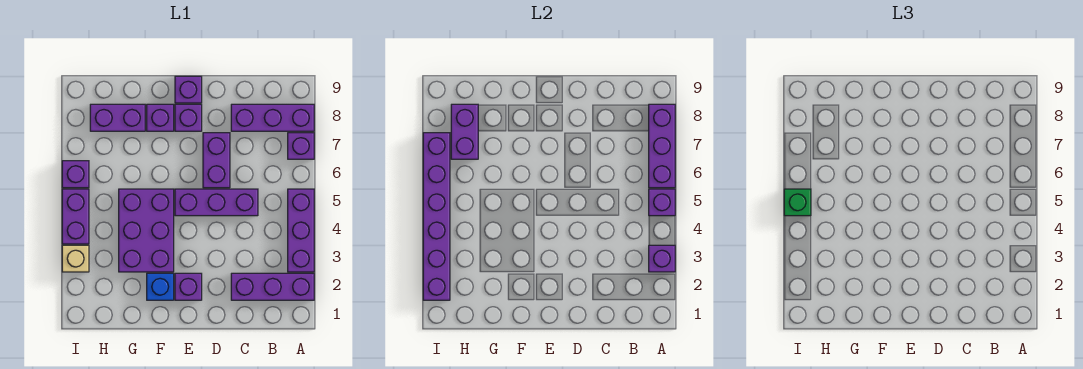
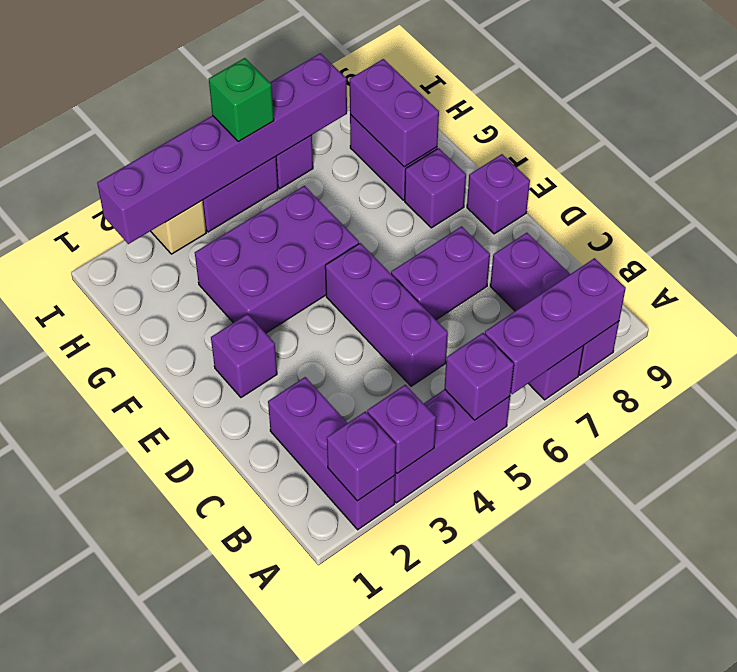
purple brick E8 level 1 -> purple brick A2 level 2
blue brick F2 level 1 -> none
purple brick H7:H8 level 2 -> purple brick G8:H8 level 2

